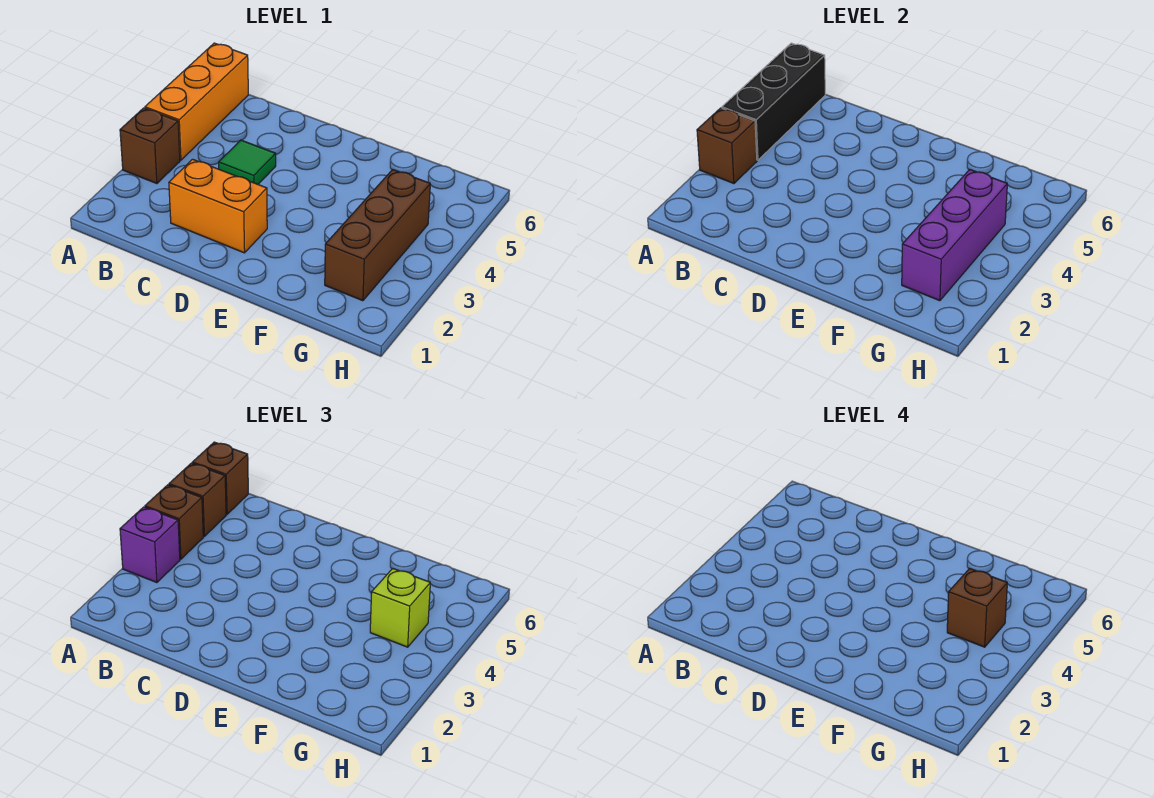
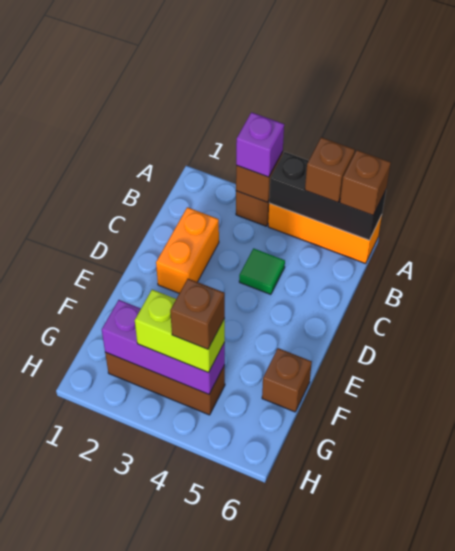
brown brick A4 level 3 -> brown brick F6 level 1
lime brick G4 level 3 -> lime brick G3:G4 level 3

